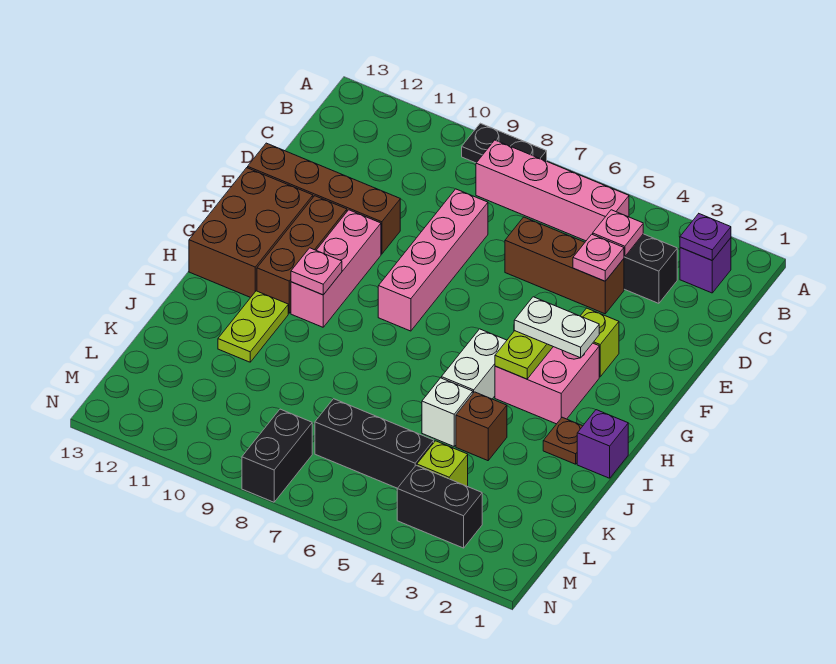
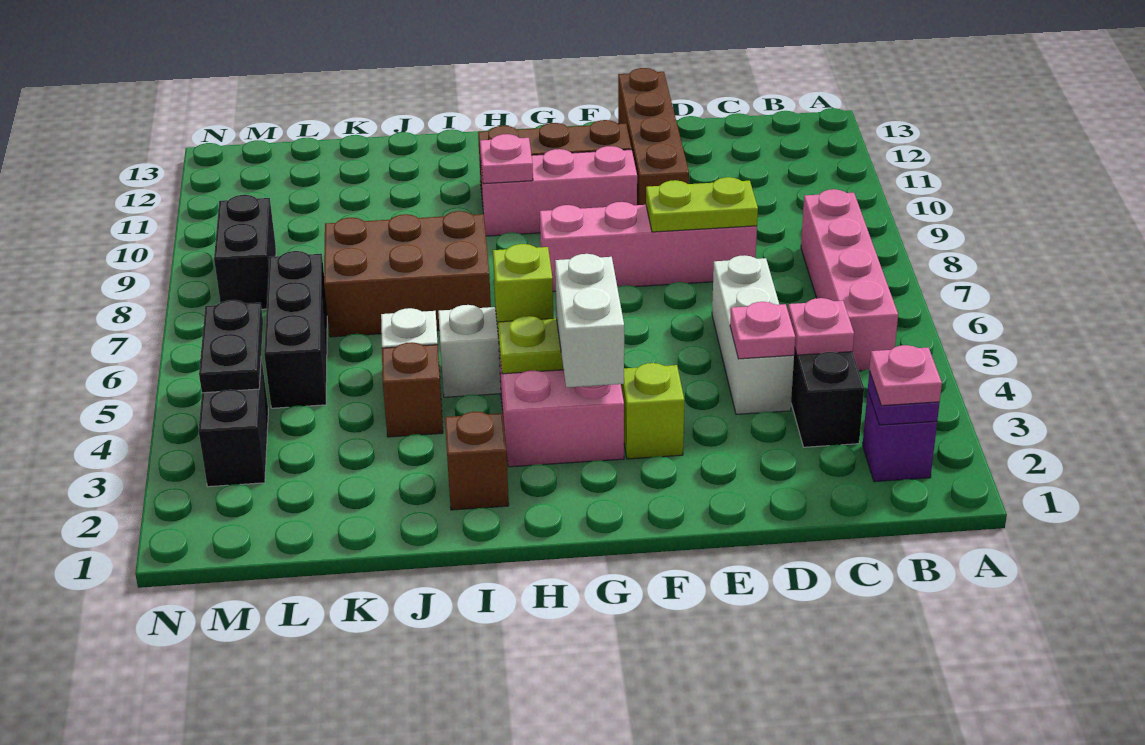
black plate A8:A9 level 1 -> black plate M4:M5 level 2
none -> pink plate B2 level 3
brown brick D4:D6 level 1 -> white brick D4:D6 level 1
brown brick F12:H13 level 1 -> brown brick I7:K8 level 1
white plate G3:G4 level 3 -> white brick G3:G4 level 3
purple brick I1 level 1 -> none
brown plate I2 level 1 -> brown brick I2 level 1
lime plate I11:J11 level 1 -> lime plate D8:E8 level 2
lime brick L4 level 1 -> lime brick H5 level 2
black brick M8:N8 level 1 -> black brick M8:M9 level 1

